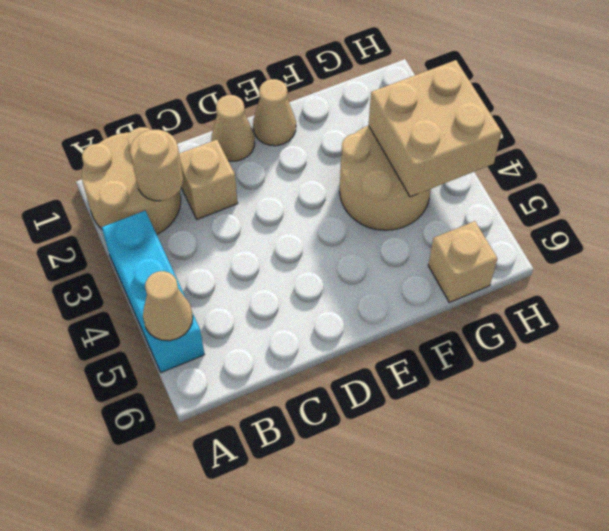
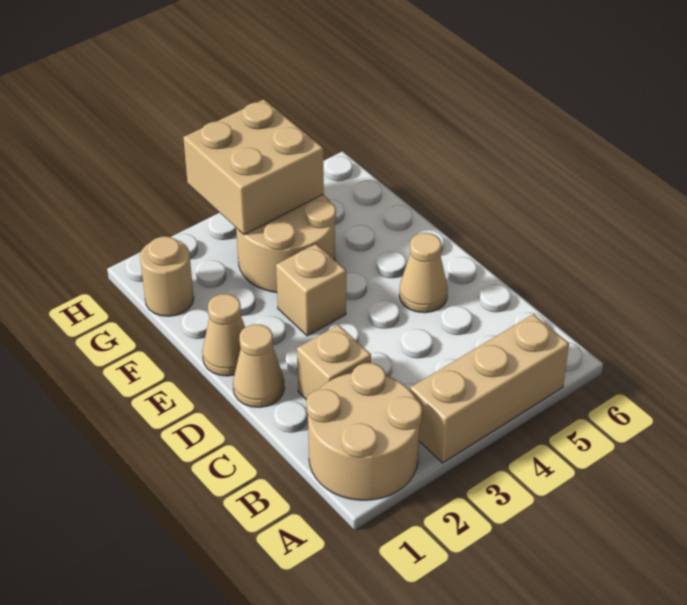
cyan brick A3:A5 level 1 -> tan brick A3:A5 level 1
tan cone A5 level 2 -> tan cone D5 level 1
tan round brick B2 level 2 -> tan round brick G1 level 1
tan brick G6 level 1 -> tan brick E3 level 1

